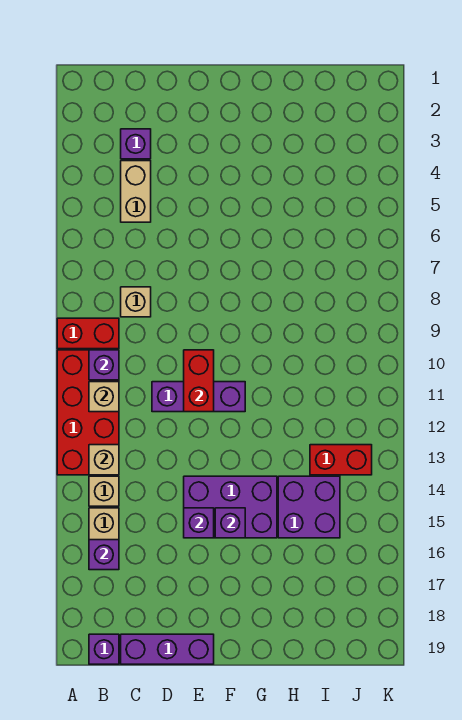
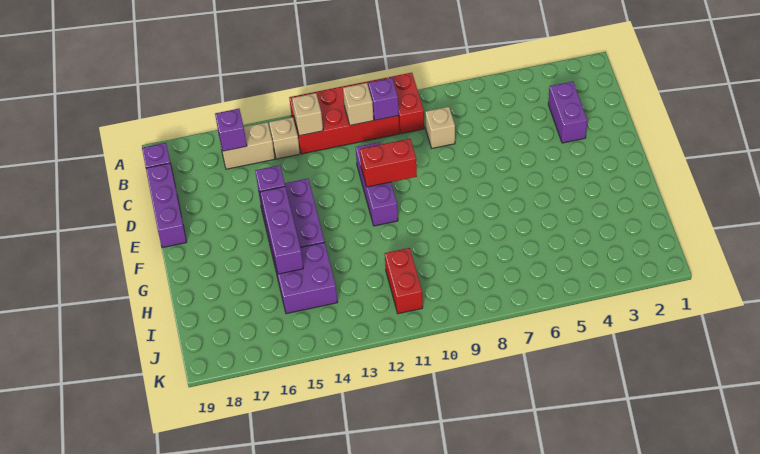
purple brick C3 level 1 -> purple brick C3:D3 level 1
tan brick C4:C5 level 1 -> none
purple brick F15 level 2 -> purple brick F15:H15 level 2
red brick I13:J13 level 1 -> red brick I11:J11 level 1

